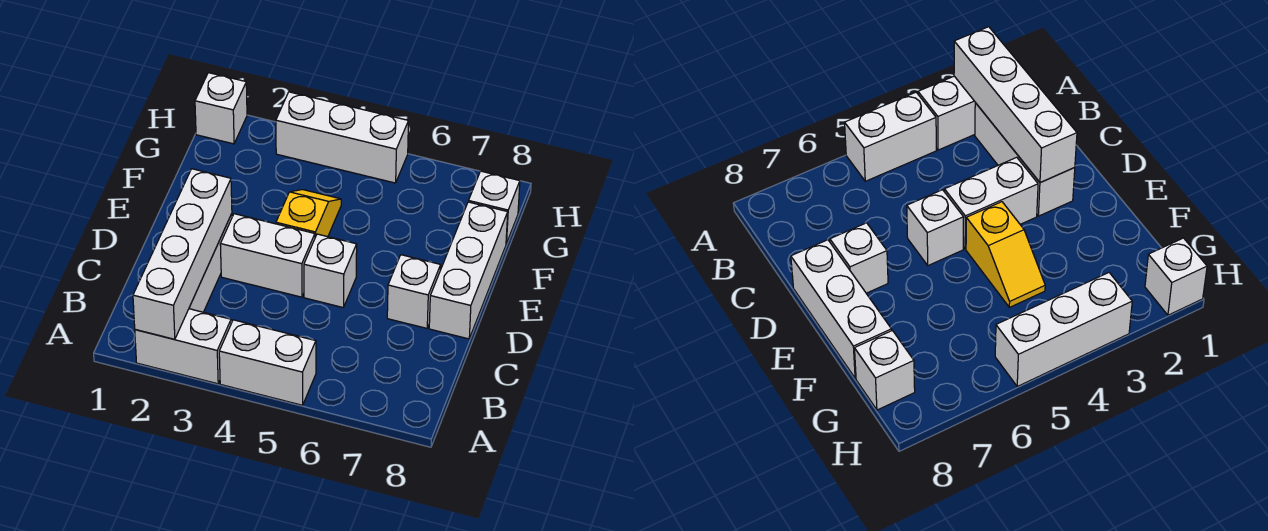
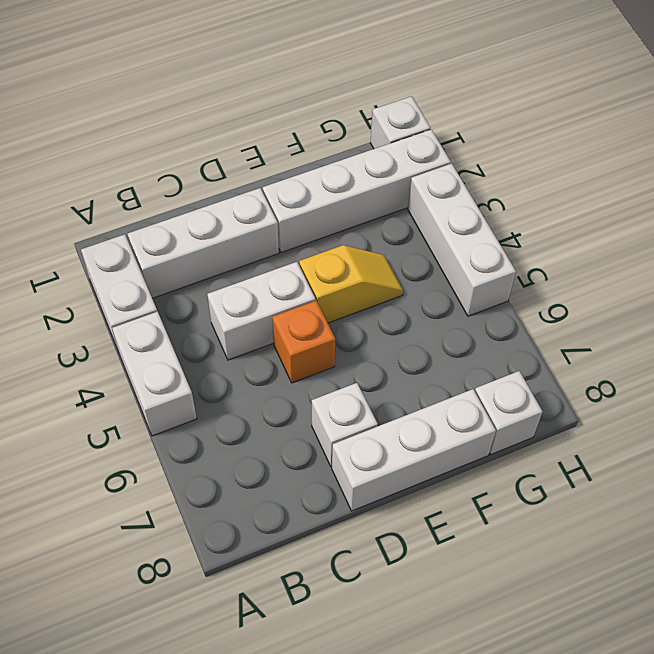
white brick A2:D2 level 2 -> white brick E2:H2 level 1
white brick D3:D4 level 1 -> white brick C4:D4 level 1
white brick D5 level 1 -> orange brick D5 level 1

